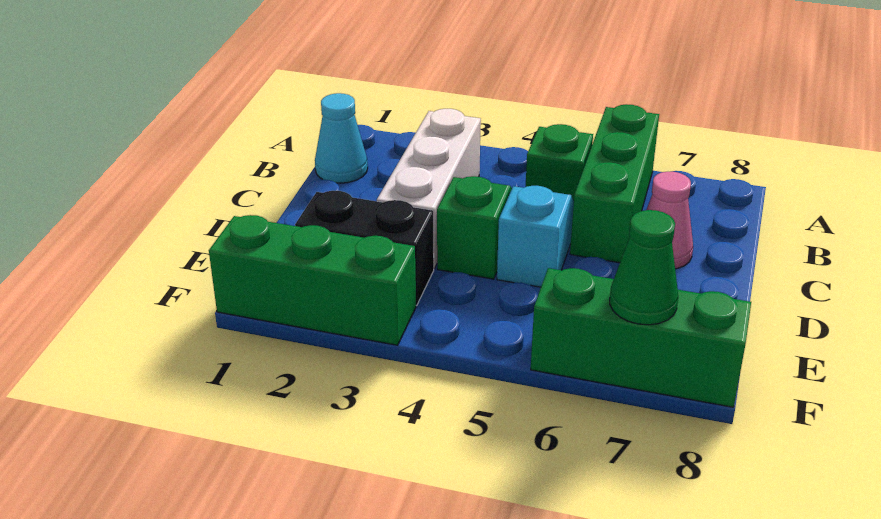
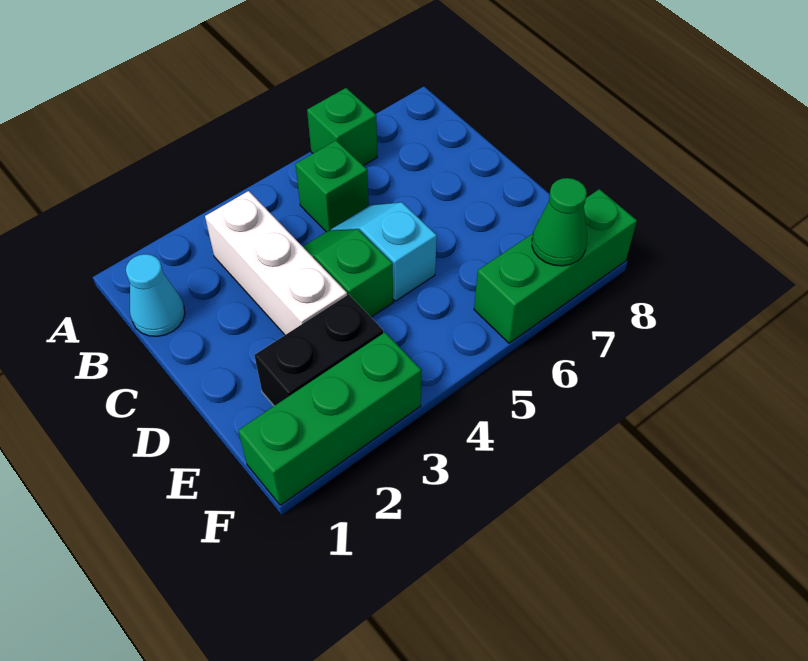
green brick A6:C6 level 1 -> green brick A6 level 1
pink cone C7 level 1 -> none

